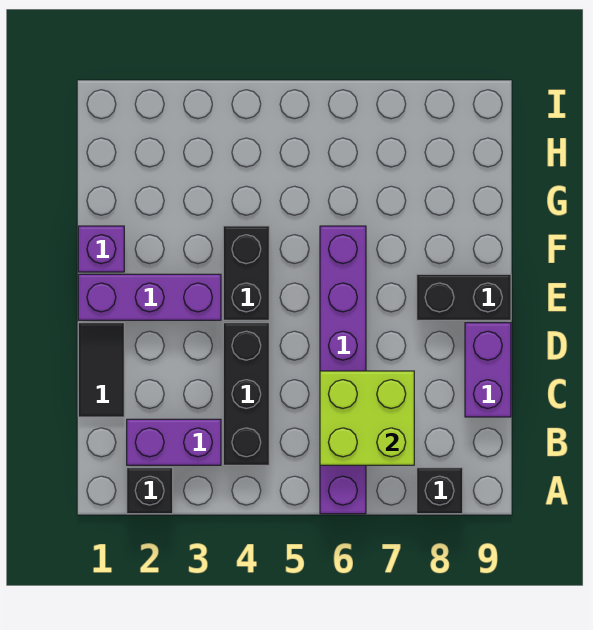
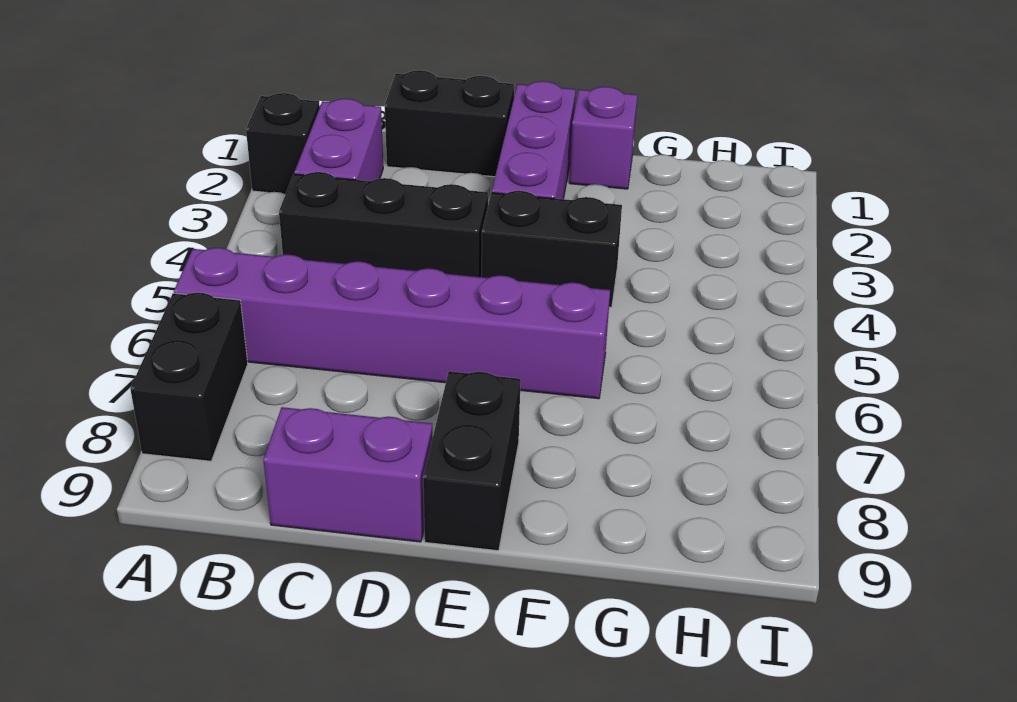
black brick A8 level 1 -> black brick A7:A8 level 1
lime brick B6:C7 level 2 -> none
black tile C1:D1 level 1 -> black brick C1:D1 level 1

